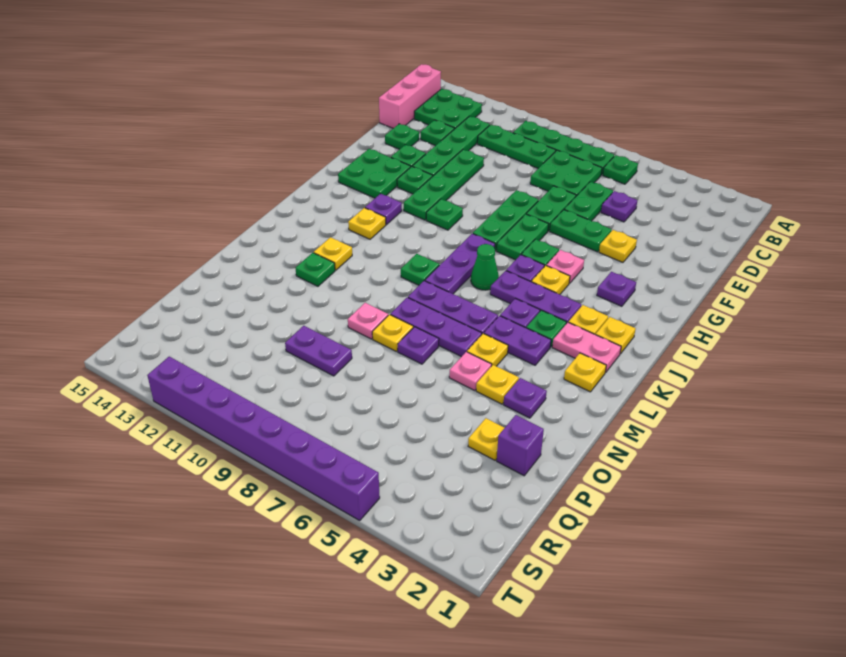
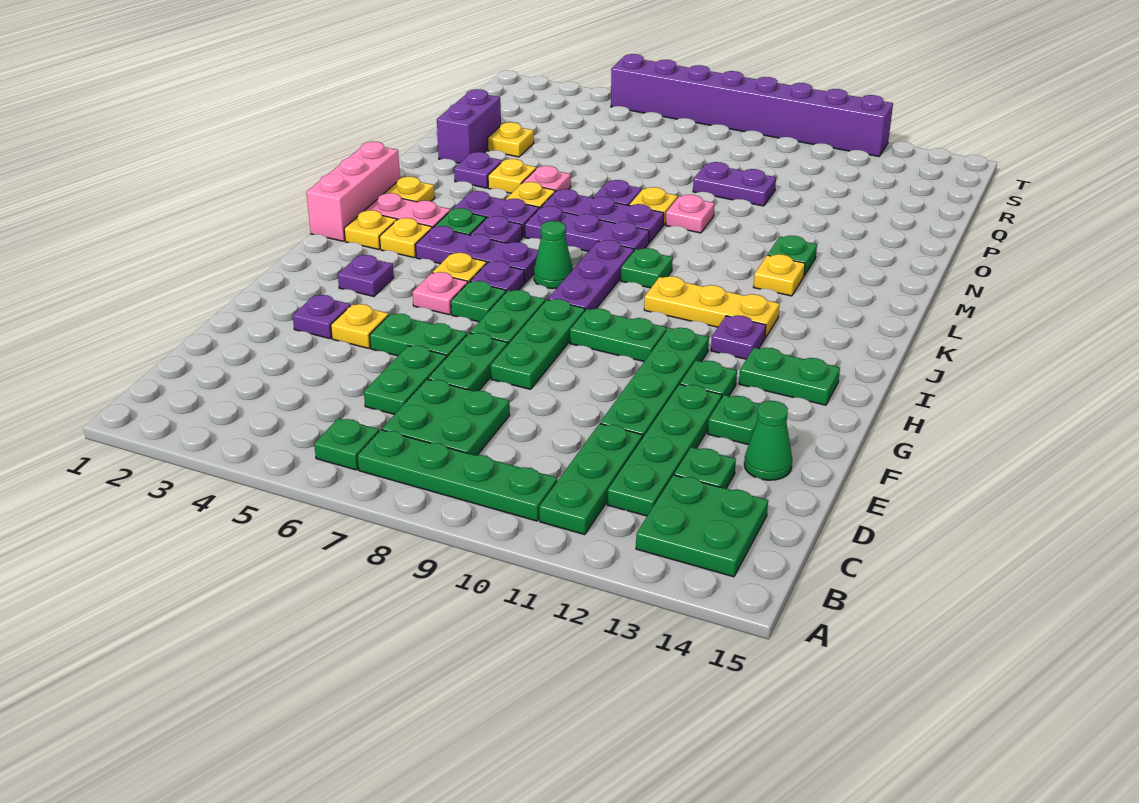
pink brick B15:D15 level 1 -> pink brick J1:L1 level 1
green plate C9:C11 level 1 -> green plate B11:D11 level 1
purple plate D5 level 1 -> purple plate F3 level 1
green plate E14 level 1 -> green cone E14 level 1
green plate G13:H14 level 1 -> green plate H13:H14 level 1
green plate H10 level 1 -> green plate H9:H10 level 1
yellow plate J12 level 1 -> yellow plate J10:J12 level 1
purple brick P2 level 1 -> purple brick O2:P2 level 1

